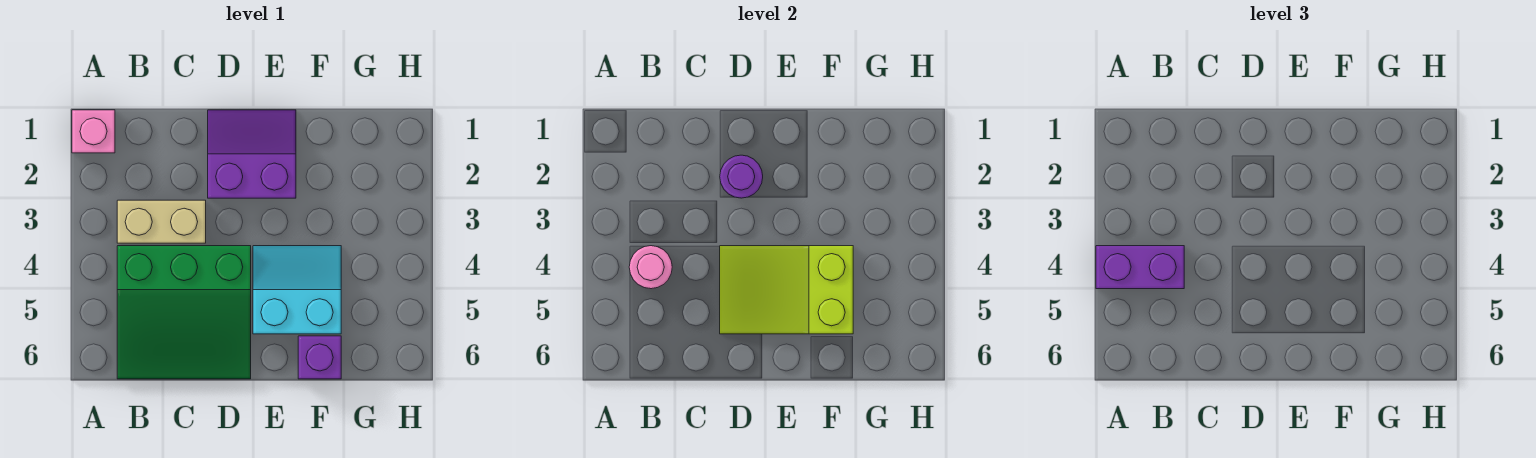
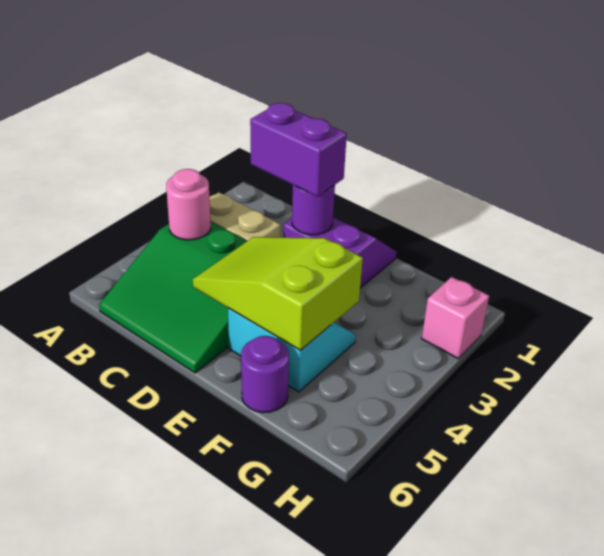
pink brick A1 level 1 -> pink brick H2 level 1
purple brick A4:B4 level 3 -> purple brick C2:D2 level 3
purple brick F6 level 1 -> purple round brick F6 level 1

